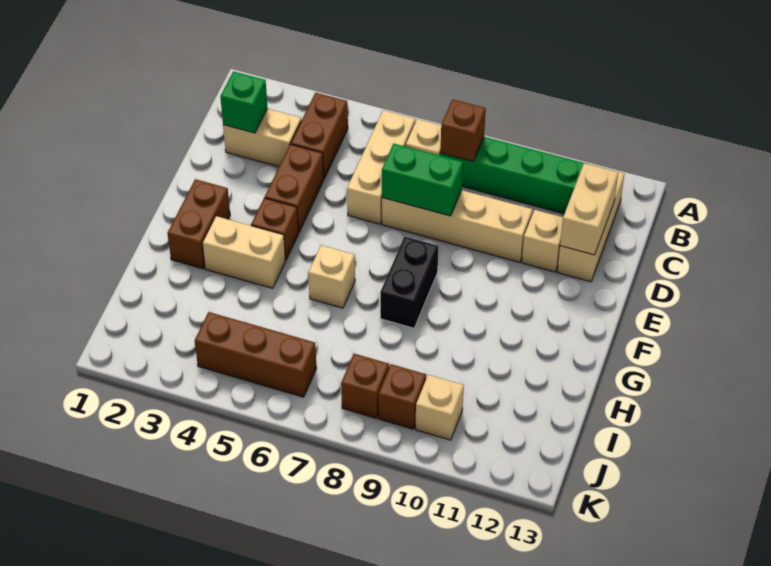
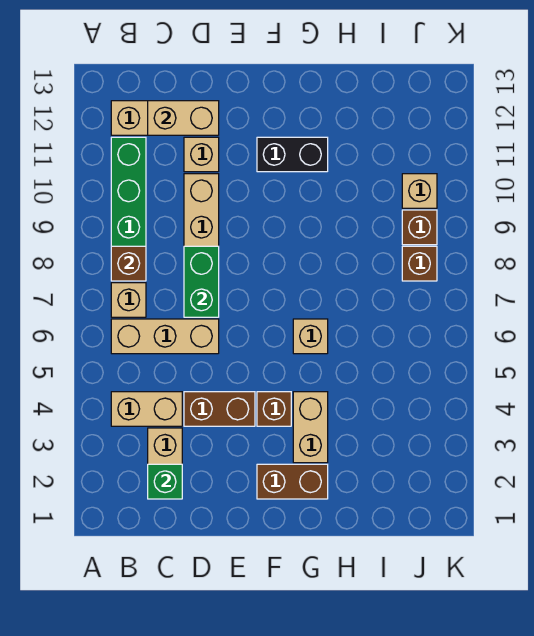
brown brick B4:C4 level 1 -> tan brick B4:C4 level 1
black brick F8:G8 level 1 -> black brick F11:G11 level 1
brown brick J4:J6 level 1 -> none

